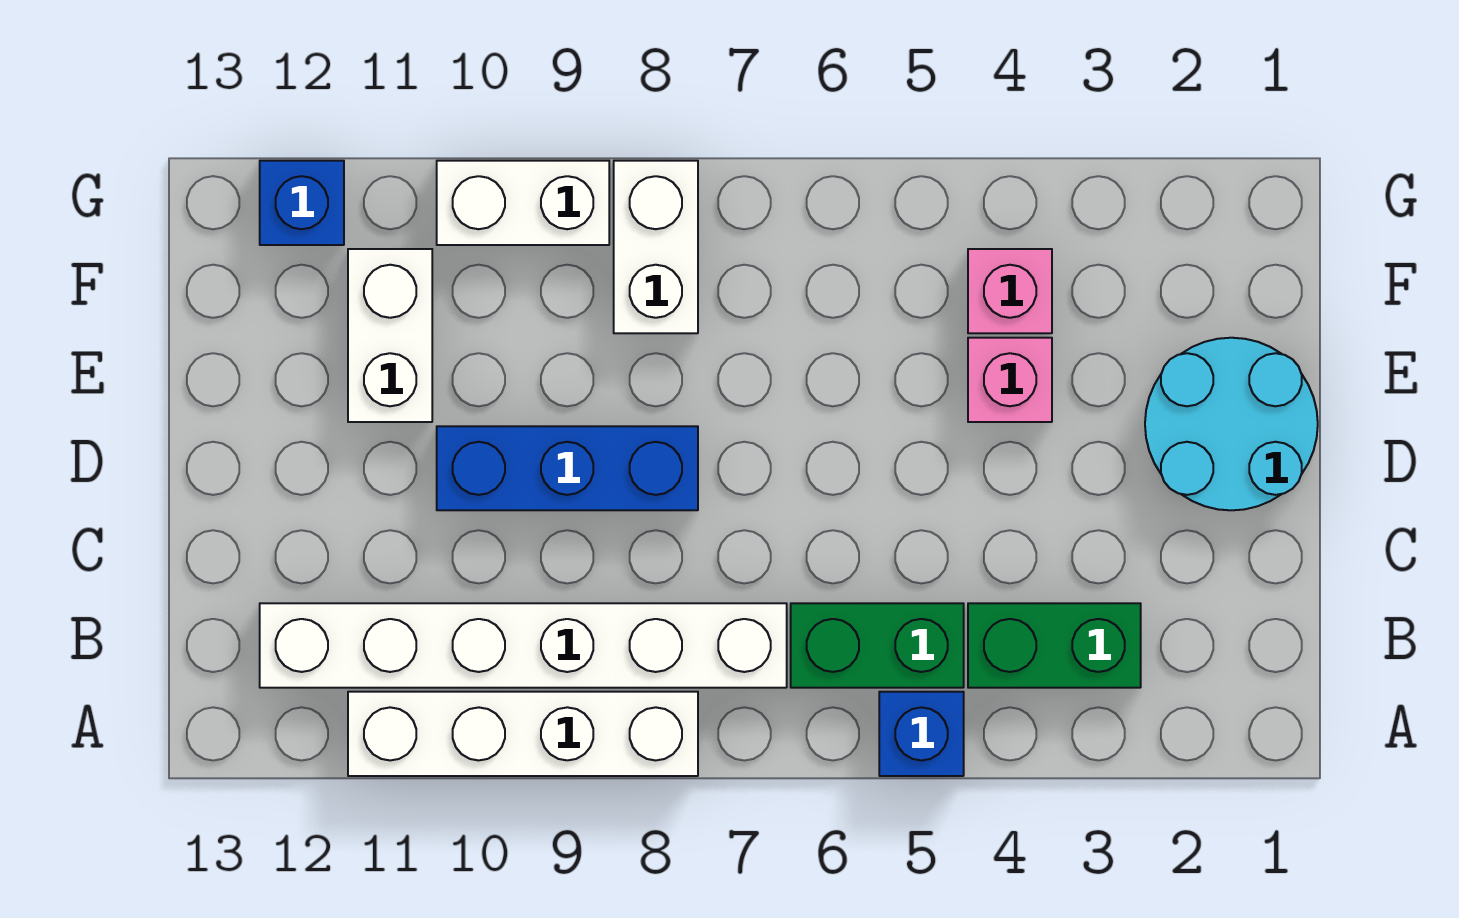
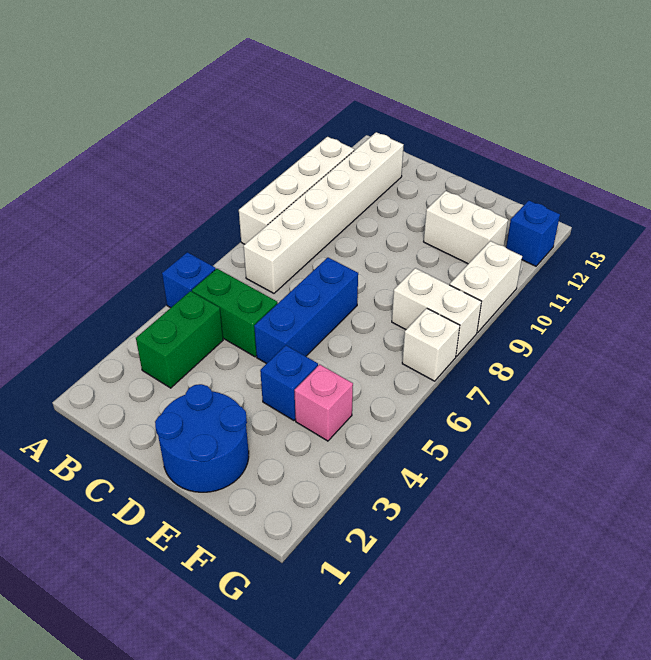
green brick B5:B6 level 1 -> green brick B5:C5 level 1
cyan round brick D1:E2 level 1 -> blue round brick D1:E2 level 1
blue brick D8:D10 level 1 -> blue brick D5:D7 level 1
pink brick E4 level 1 -> blue brick E4 level 1
none -> white brick G7 level 1

